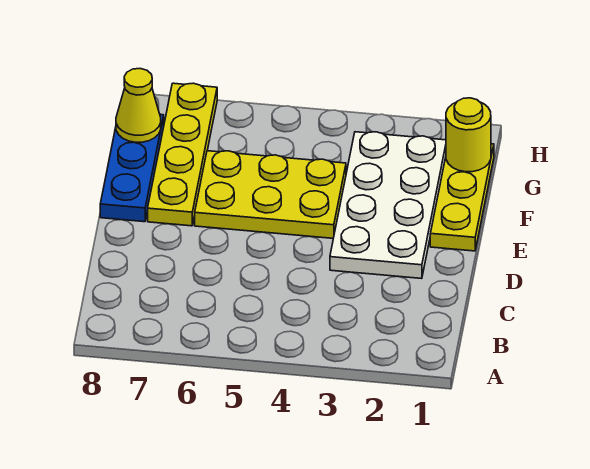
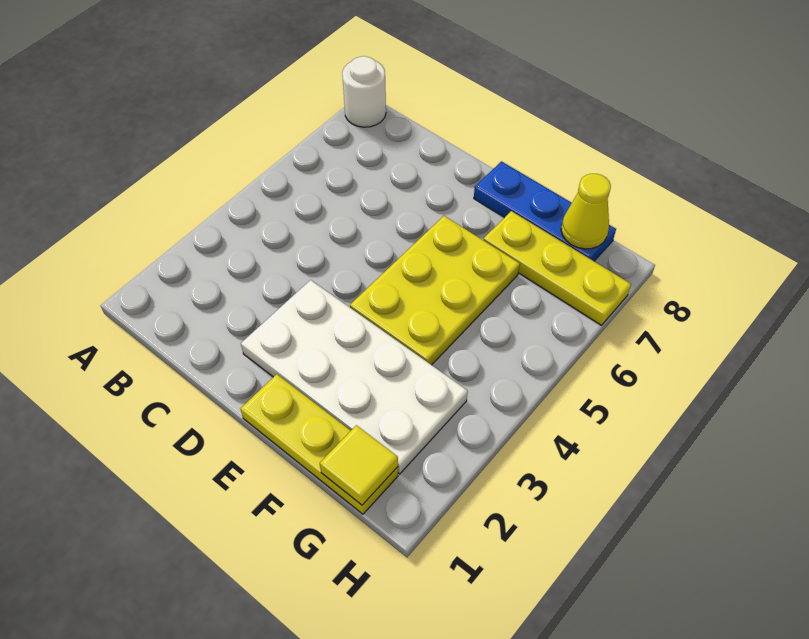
none -> white round brick A8 level 1
yellow plate E7:H7 level 1 -> yellow plate F7:H7 level 1
yellow round brick G1 level 2 -> yellow tile G1 level 2

